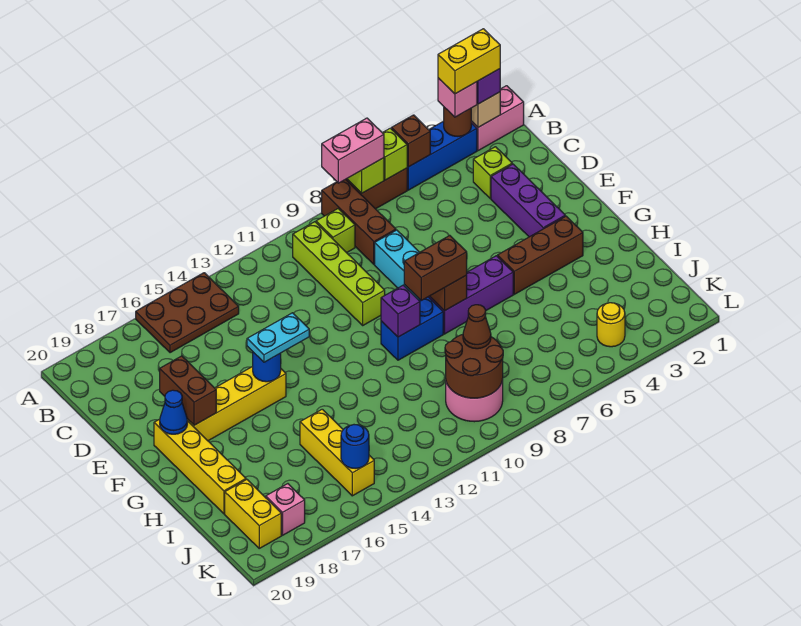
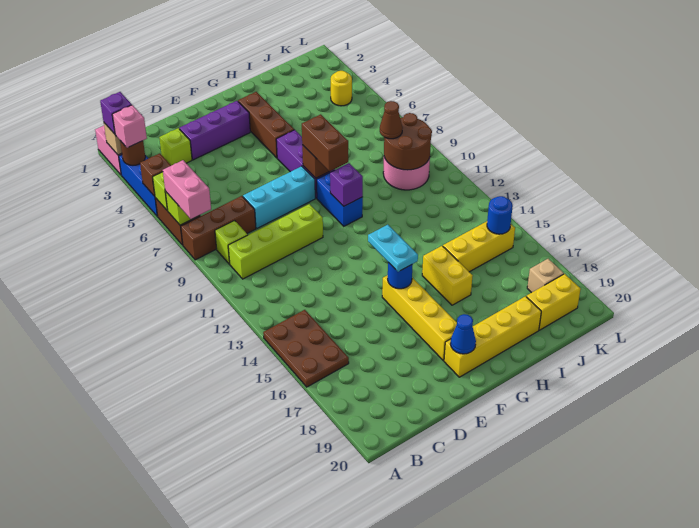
yellow brick A2:A3 level 4 -> yellow brick H15:H16 level 1
brown brick E18:F18 level 2 -> none
pink brick K18 level 1 -> tan brick K18 level 1

